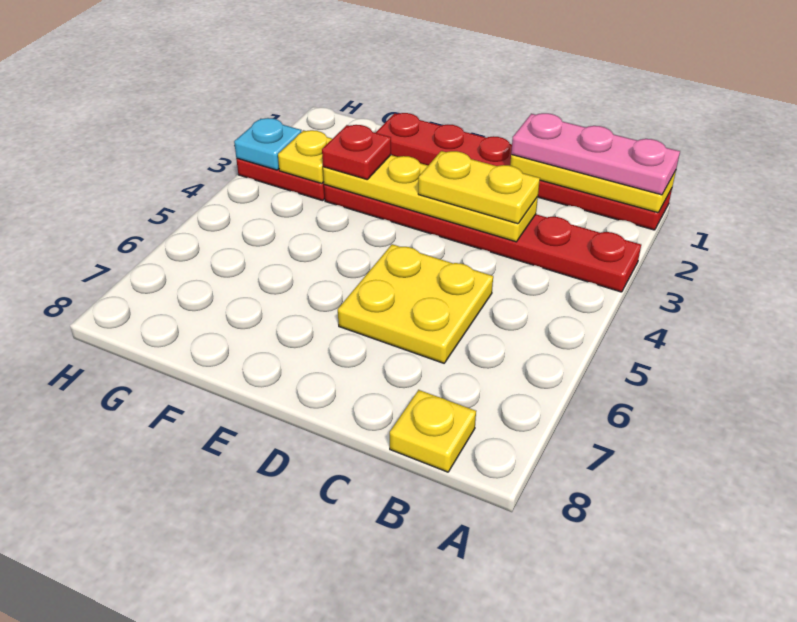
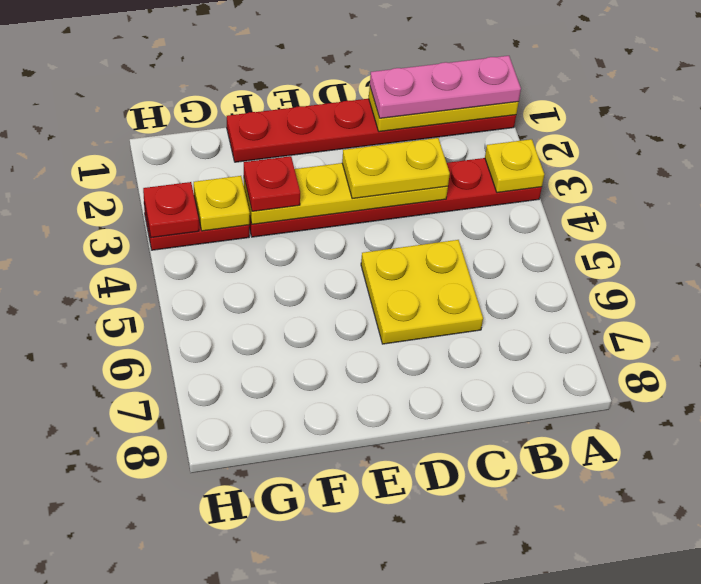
yellow plate B8 level 1 -> yellow plate A3 level 2
cyan plate H3 level 2 -> red plate H3 level 2

